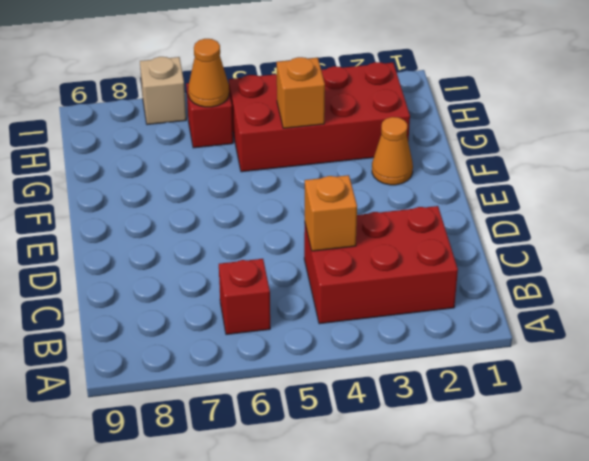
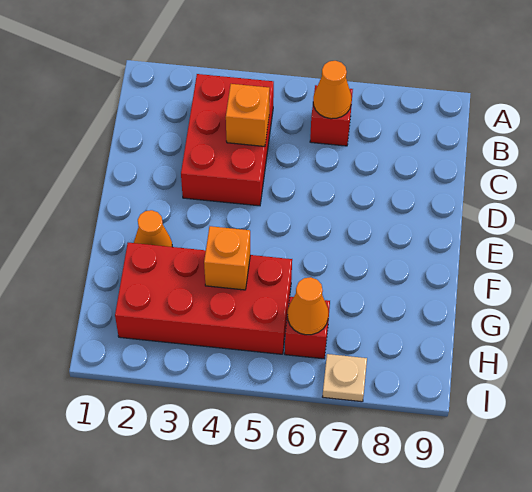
red brick B2:C4 level 1 -> red brick B3:D4 level 1
none -> orange cone B6 level 2
tan brick I7 level 1 -> tan plate I7 level 1

